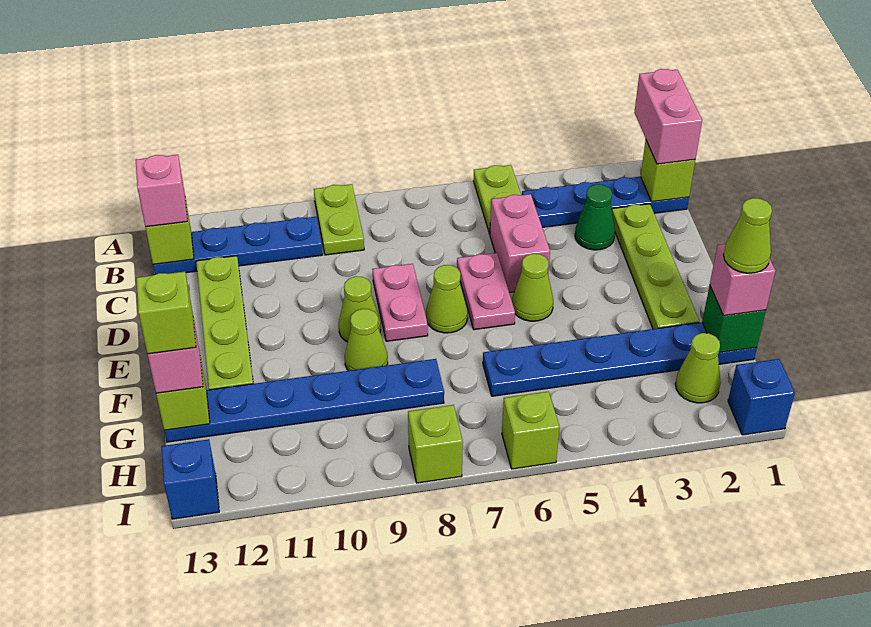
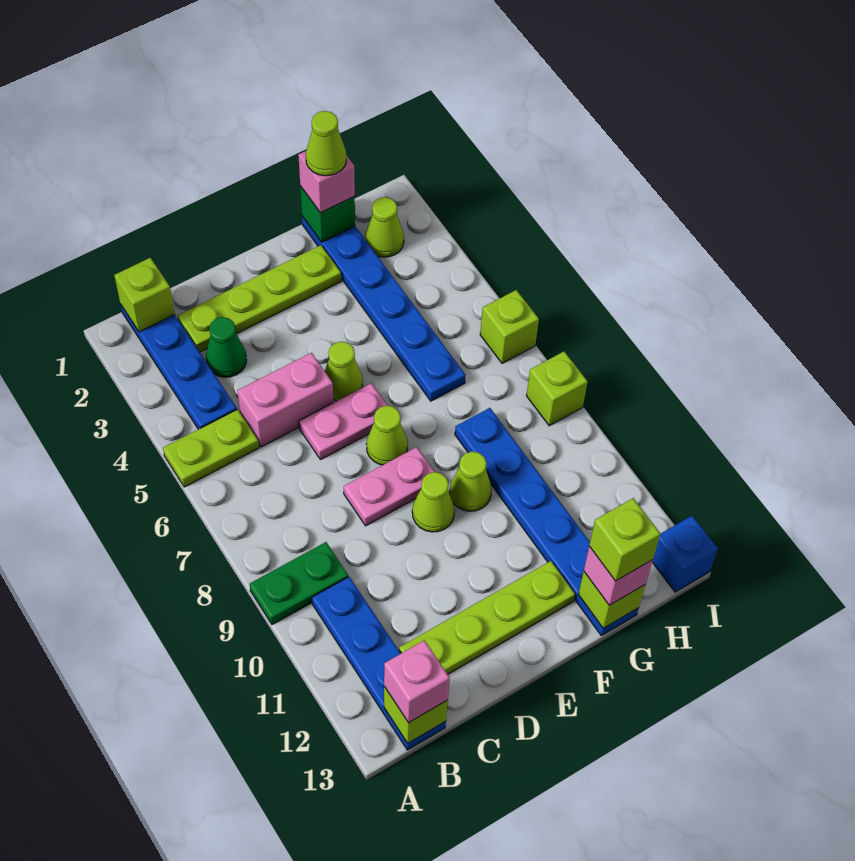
pink brick A1:B1 level 3 -> none
lime plate A9:B9 level 1 -> green plate A9:B9 level 1
blue brick I1 level 1 -> none

